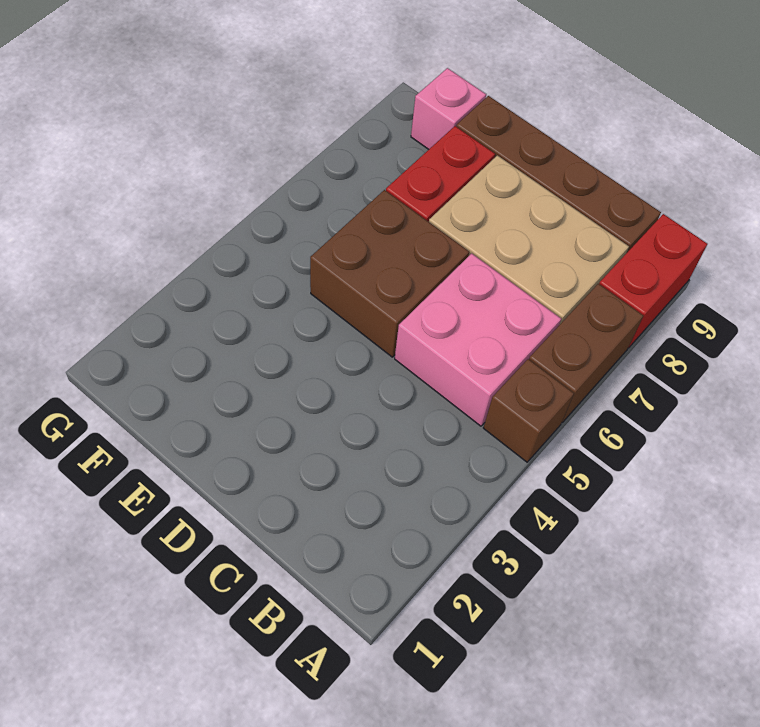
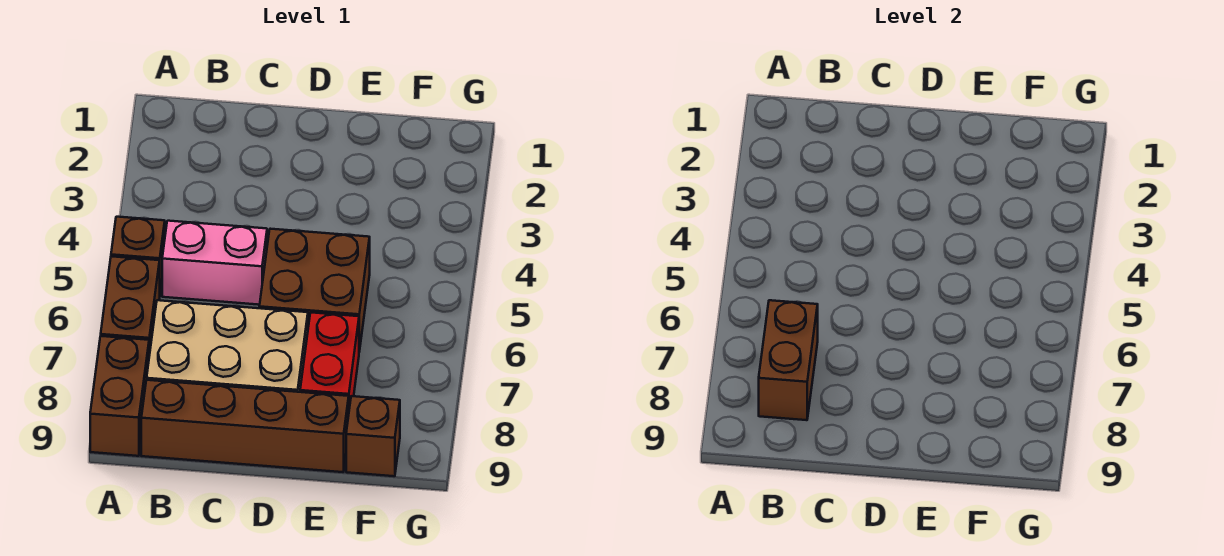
red brick A8:A9 level 1 -> brown brick A8:A9 level 1
pink brick B5:C6 level 1 -> pink brick B5:C5 level 1
none -> brown brick B7:B8 level 2
pink brick F9 level 1 -> brown brick F9 level 1

